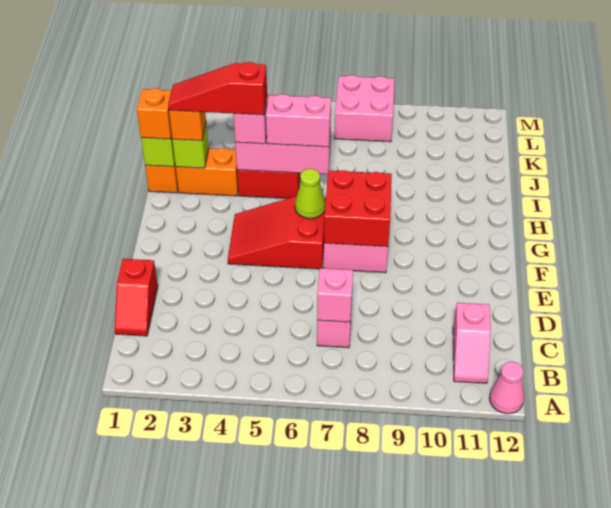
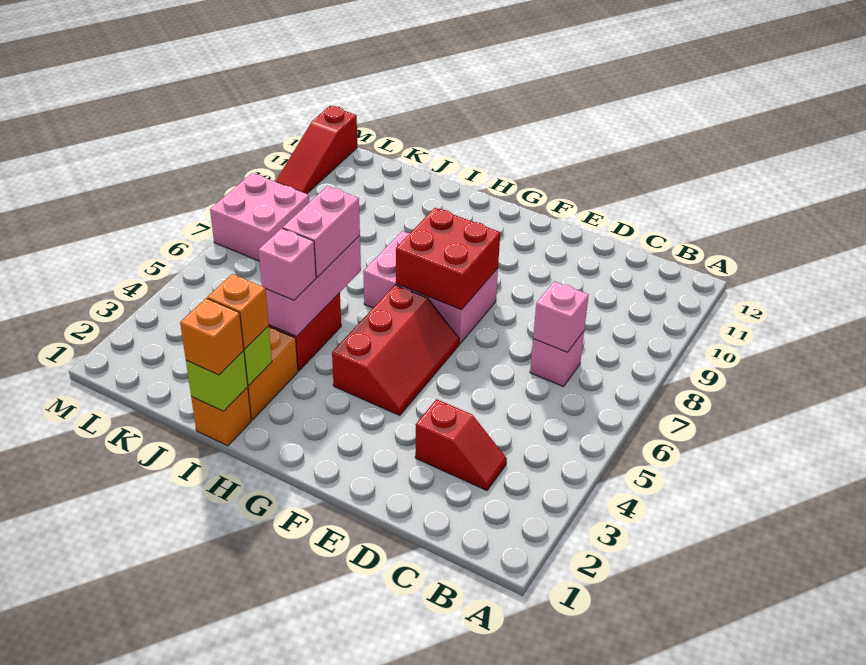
pink cone A12 level 1 -> none
pink slope B11:C11 level 1 top C -> none
red slope C1:D1 level 1 top D -> red slope C3:D3 level 1 top D
red slope F4:G6 level 1 top 6 -> red slope F4:G6 level 1 top G
lime cone G6 level 2 -> none
red slope I2:I4 level 4 top 4 -> red slope M10:M12 level 1 top 12

